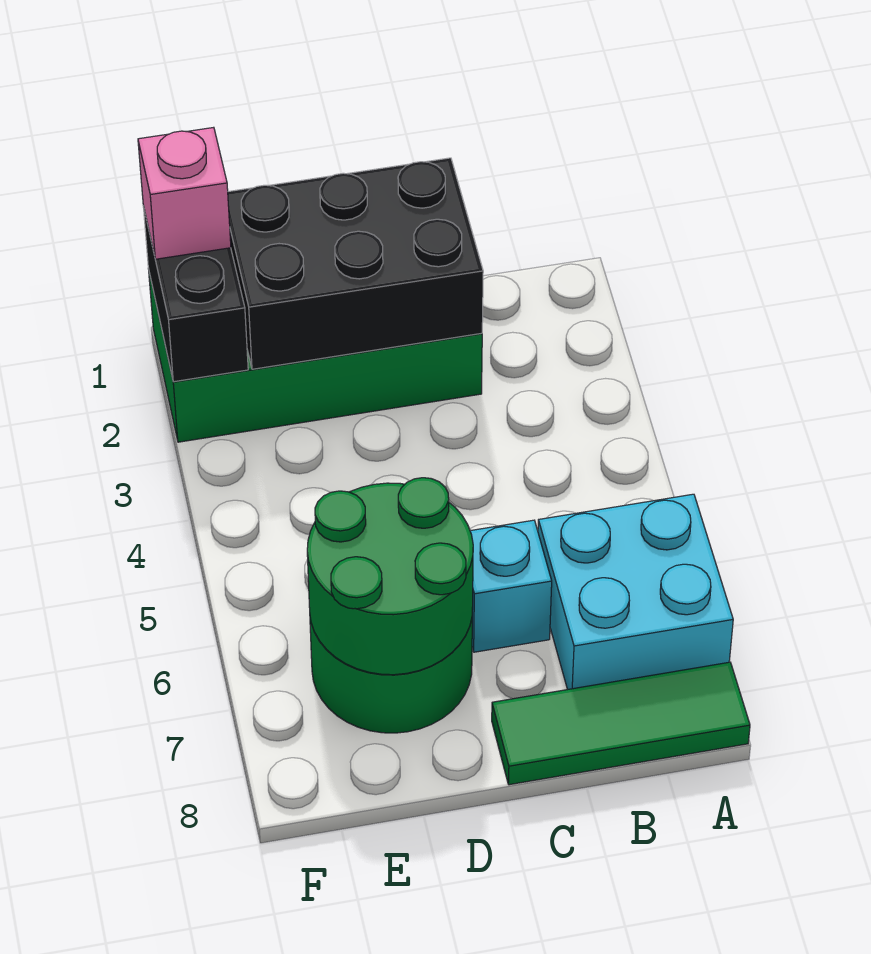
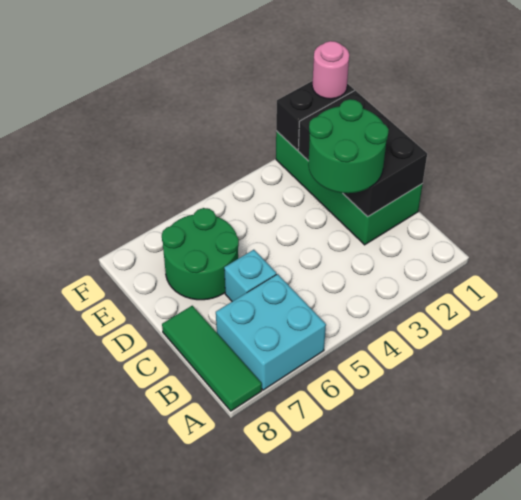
green round brick D6:E7 level 2 -> green round brick C2:D3 level 3
pink brick F1 level 3 -> pink round brick F1 level 3

